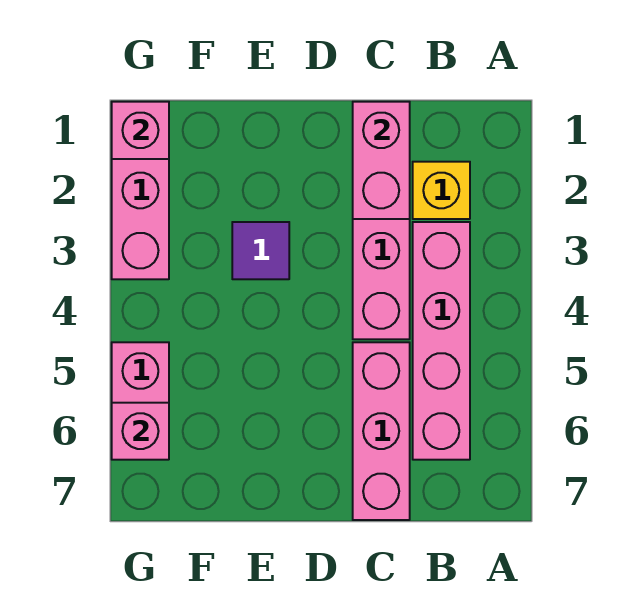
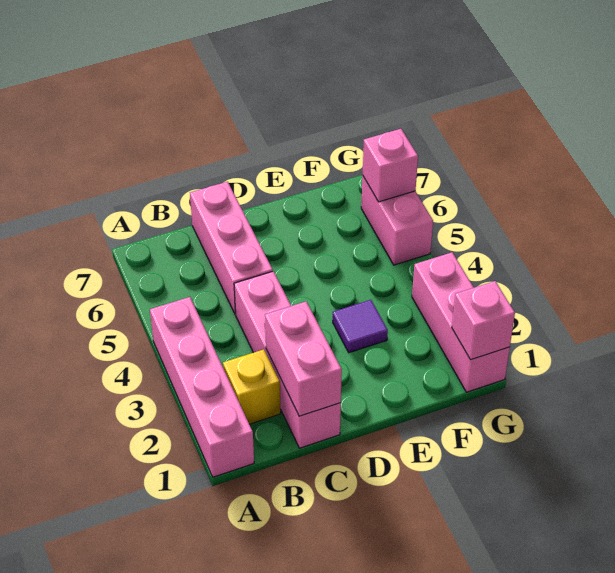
pink brick B3:B6 level 1 -> pink brick A1:A4 level 1

